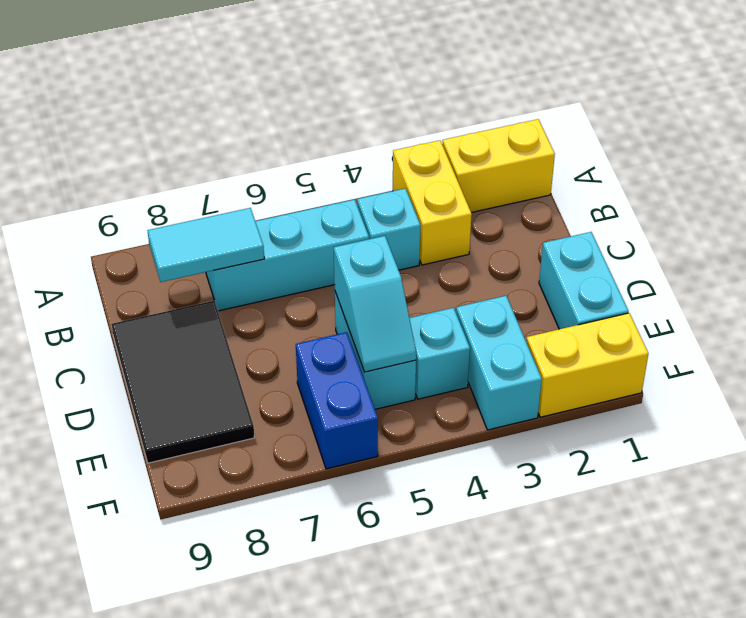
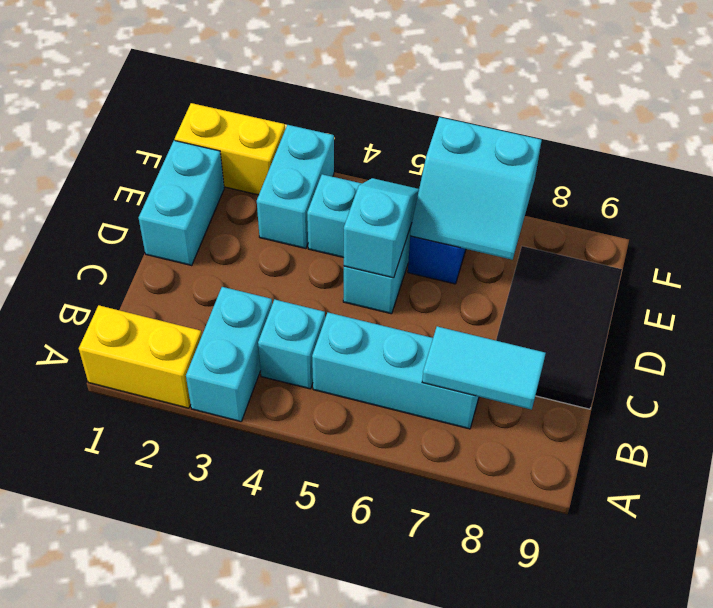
yellow brick A3:B3 level 1 -> cyan brick A3:B3 level 1
none -> cyan slope E6:F7 level 2 top F

